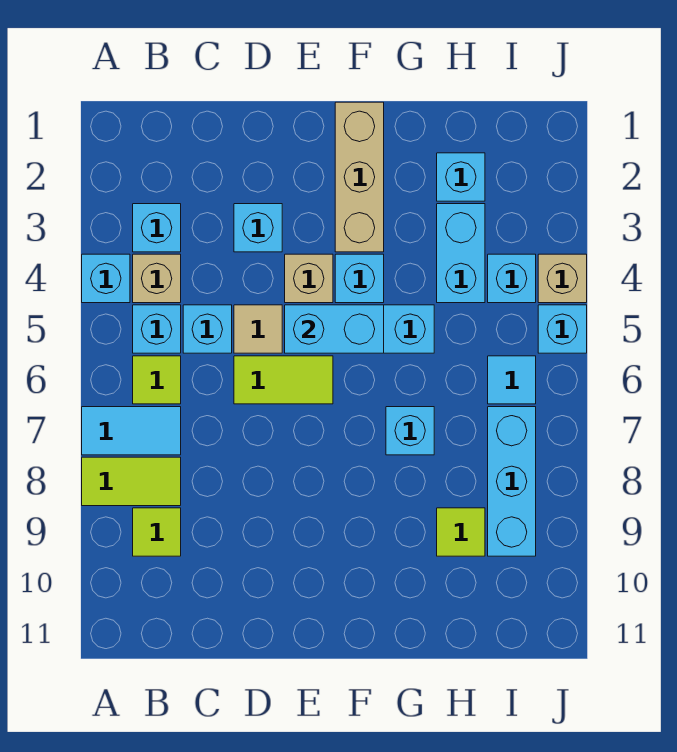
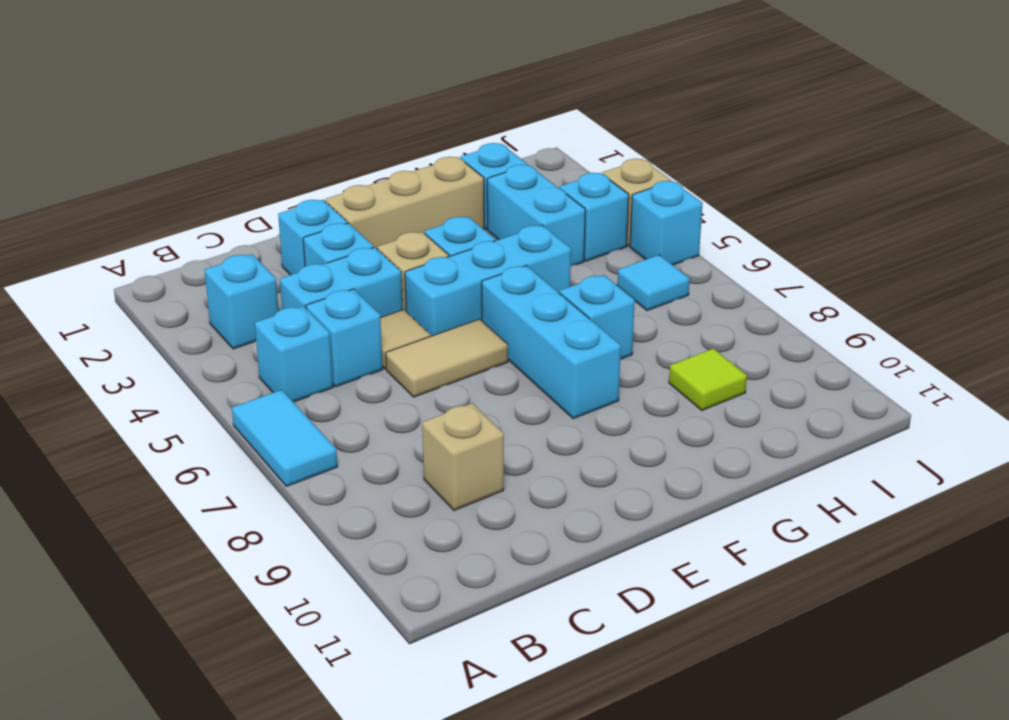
cyan brick A4 level 1 -> cyan brick D2 level 1
cyan tile A7:B7 level 1 -> cyan tile A6:A7 level 1
lime tile A8:B8 level 1 -> none
tan brick B4 level 1 -> tan brick C9 level 1
lime tile B6 level 1 -> none
lime tile B9 level 1 -> none
lime tile D6:E6 level 1 -> tan tile D6:E6 level 1
cyan brick E5:F5 level 2 -> cyan brick C4:D4 level 1
tan brick F1:F3 level 1 -> tan brick E2:G2 level 1
cyan brick I7:I9 level 1 -> cyan brick F6:F8 level 1

